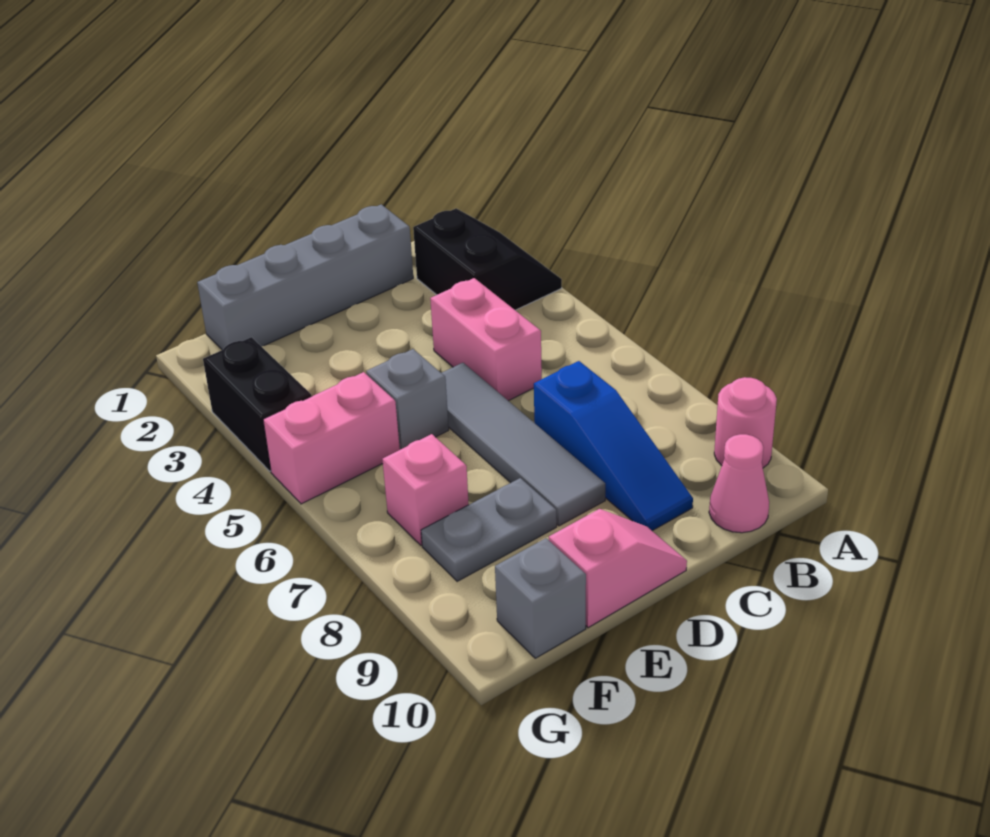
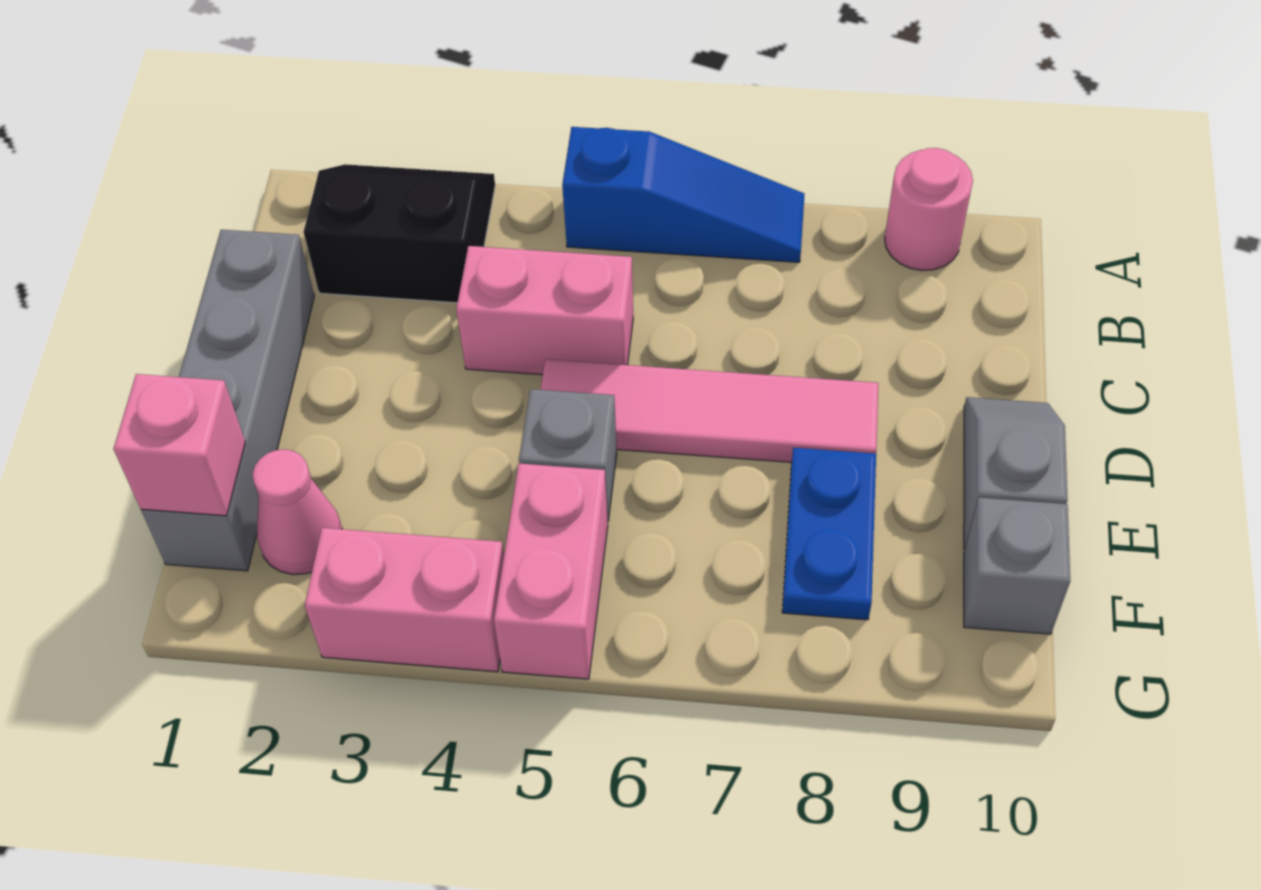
pink cone B10 level 1 -> pink cone F2 level 1
blue slope C7:C9 level 1 top 7 -> blue slope A5:A7 level 1 top 5
grey tile D5:D8 level 1 -> pink tile D5:D8 level 1
pink slope D10:E10 level 1 top E -> grey slope D10:E10 level 1 top E
grey plate E8:F8 level 1 -> blue plate E8:F8 level 1
pink brick F7 level 1 -> pink brick F1 level 2
black brick G3:G4 level 1 -> pink brick G3:G4 level 1

